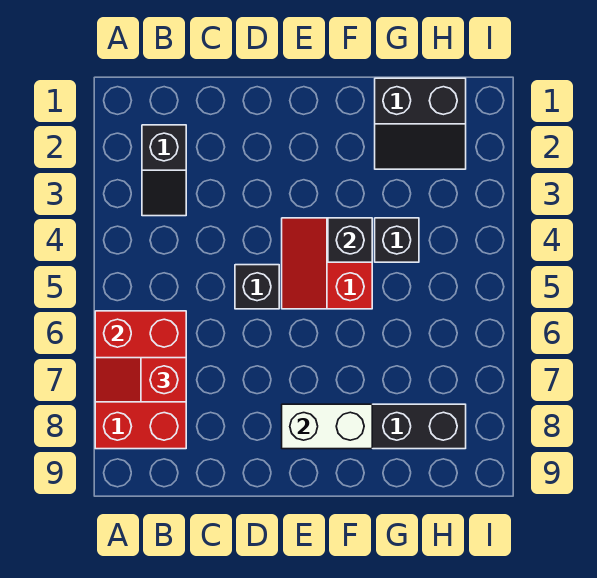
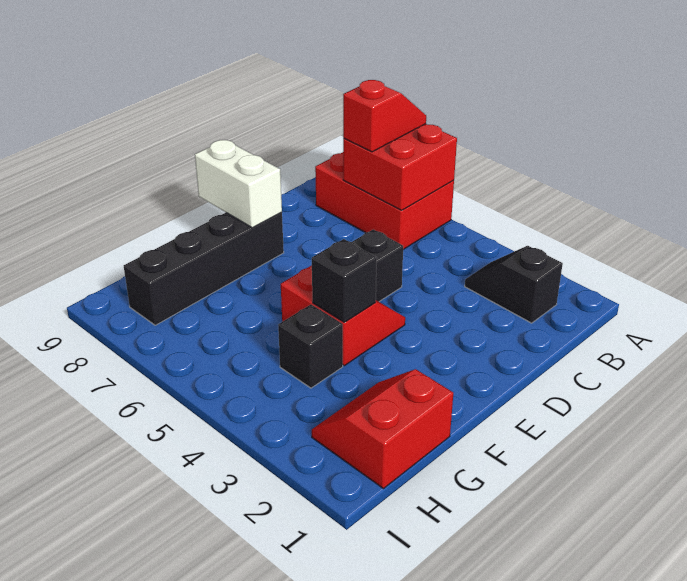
white brick E8:F8 level 2 -> white brick E8:E9 level 2
black slope G1:H2 level 1 top 1 -> red slope G1:H2 level 1 top 1

